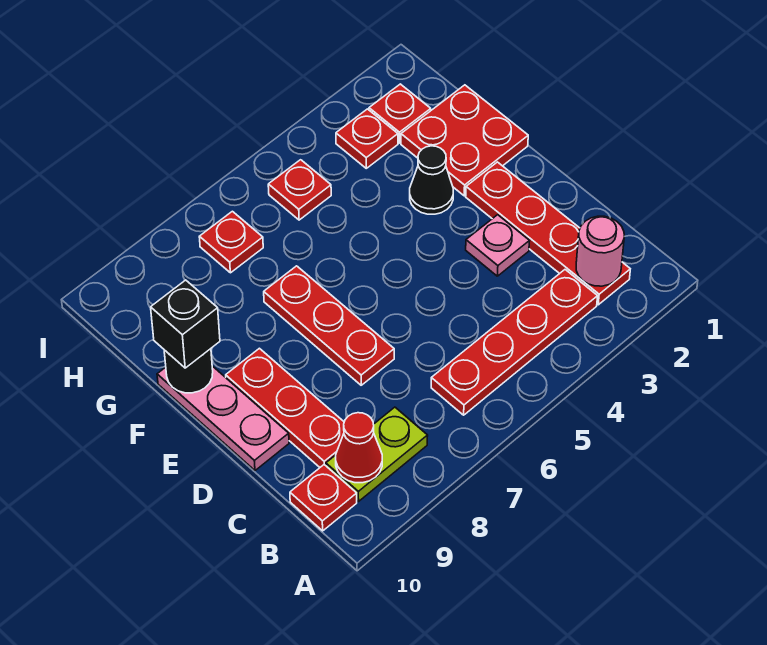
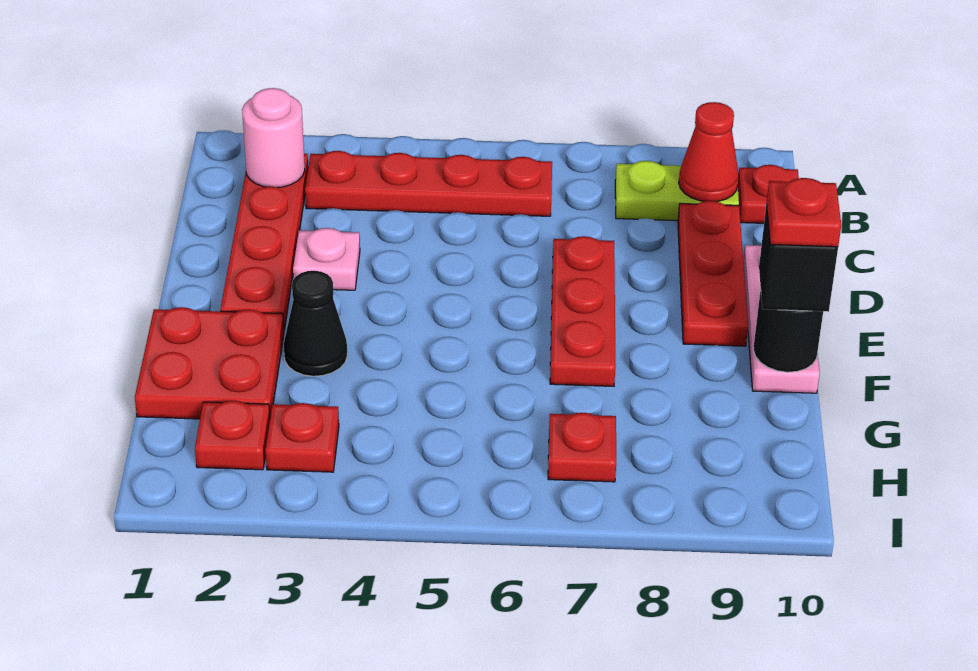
red plate H5 level 1 -> red plate F10 level 4

